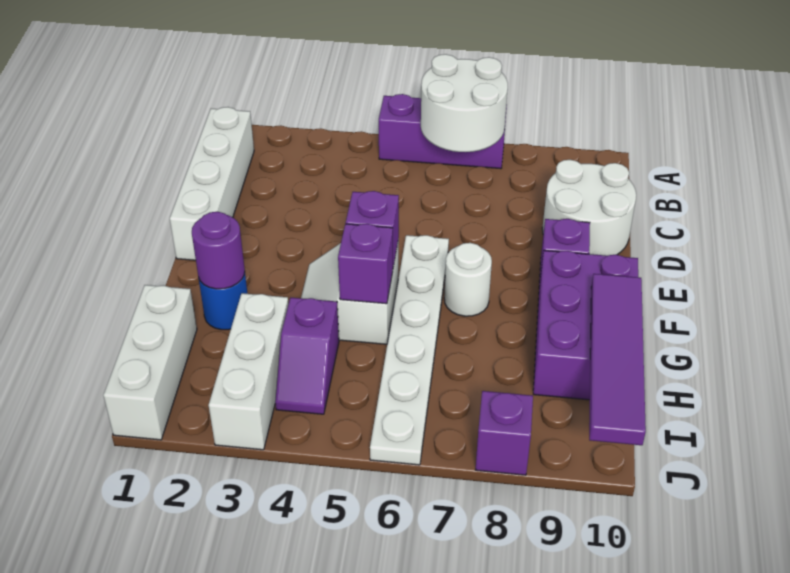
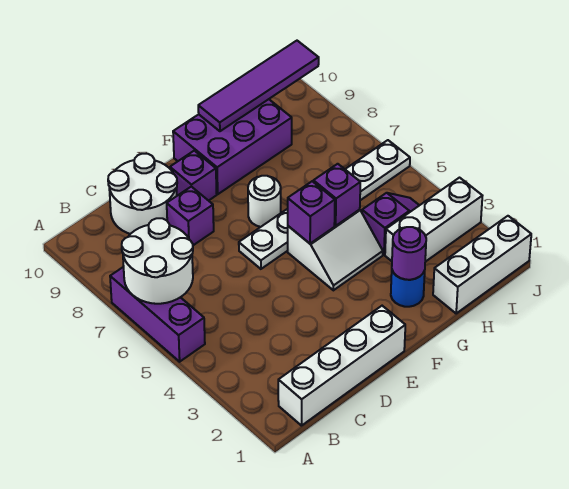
purple brick J8 level 1 -> purple brick D8 level 1

